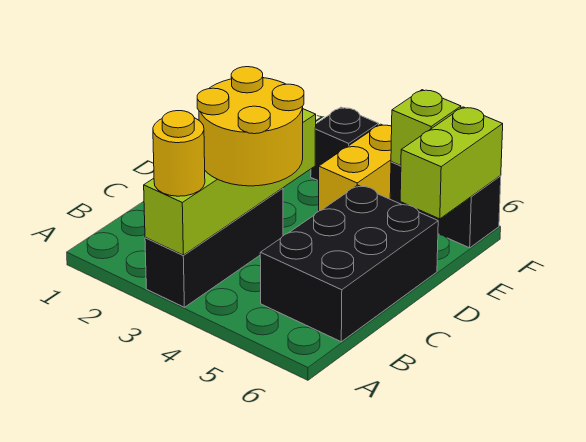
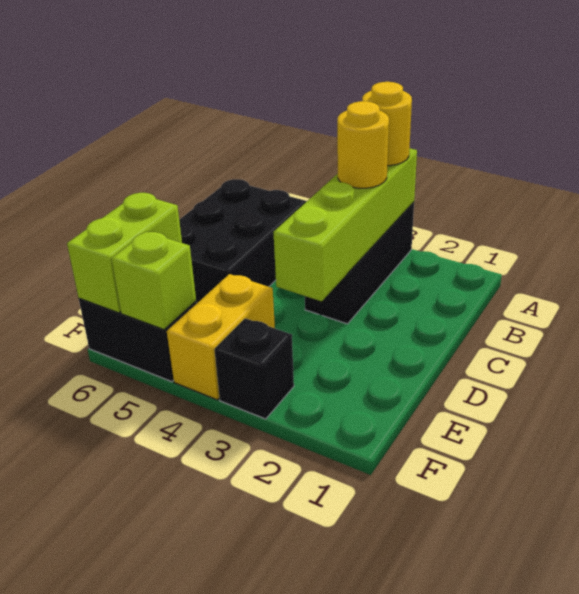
yellow round brick B3:C4 level 3 -> yellow round brick B3 level 3

